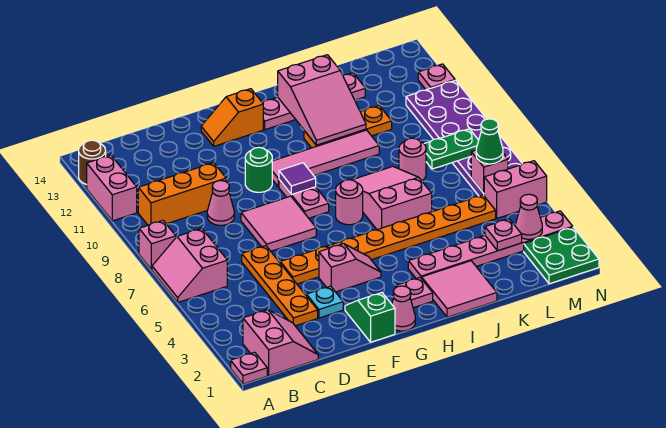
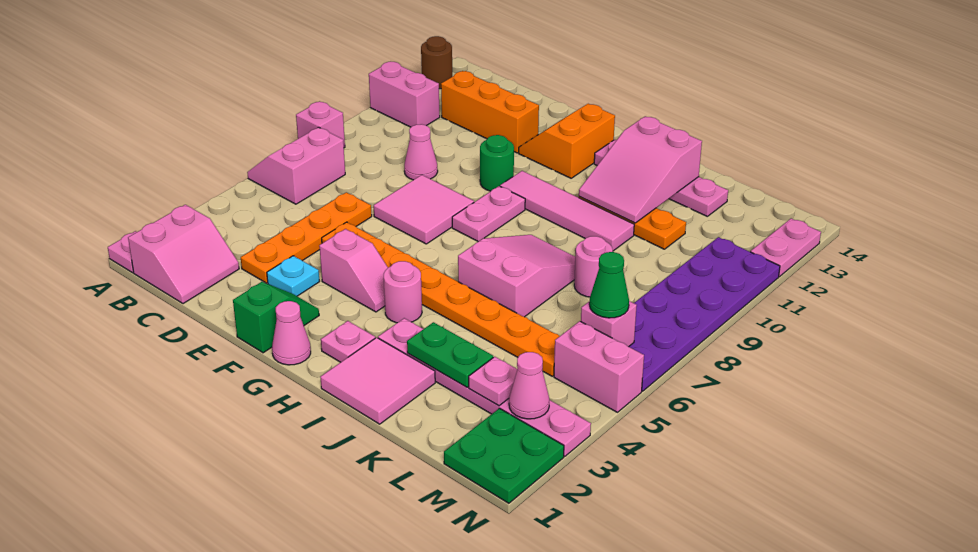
pink brick A11:A12 level 1 -> pink brick A11:B11 level 1
orange brick B10:D10 level 1 -> orange brick C12:E12 level 1
orange slope F13:G13 level 1 top G -> orange slope F12:G13 level 1 top G
purple tile G9 level 2 -> none
pink round brick H7 level 1 -> pink round brick H4 level 1
green plate L8:M8 level 2 -> green plate J3:K3 level 2
pink plate N12 level 1 -> pink plate N12:N13 level 1

